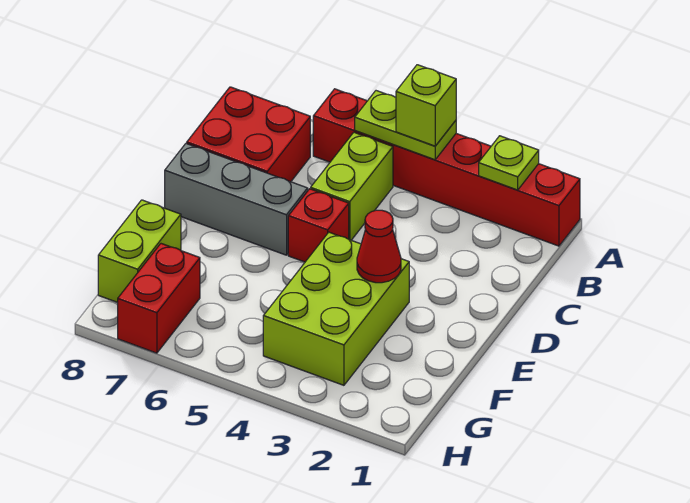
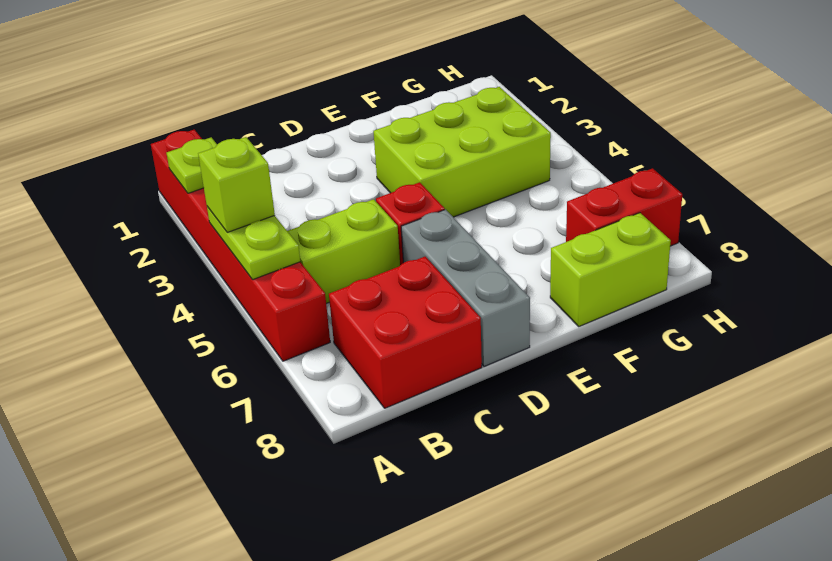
red cone E3 level 2 -> none

